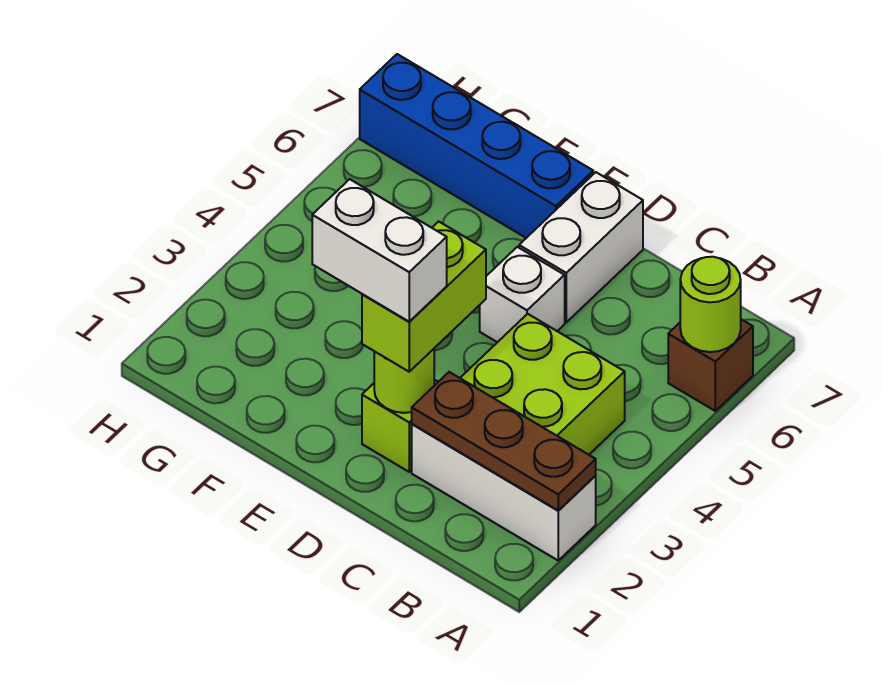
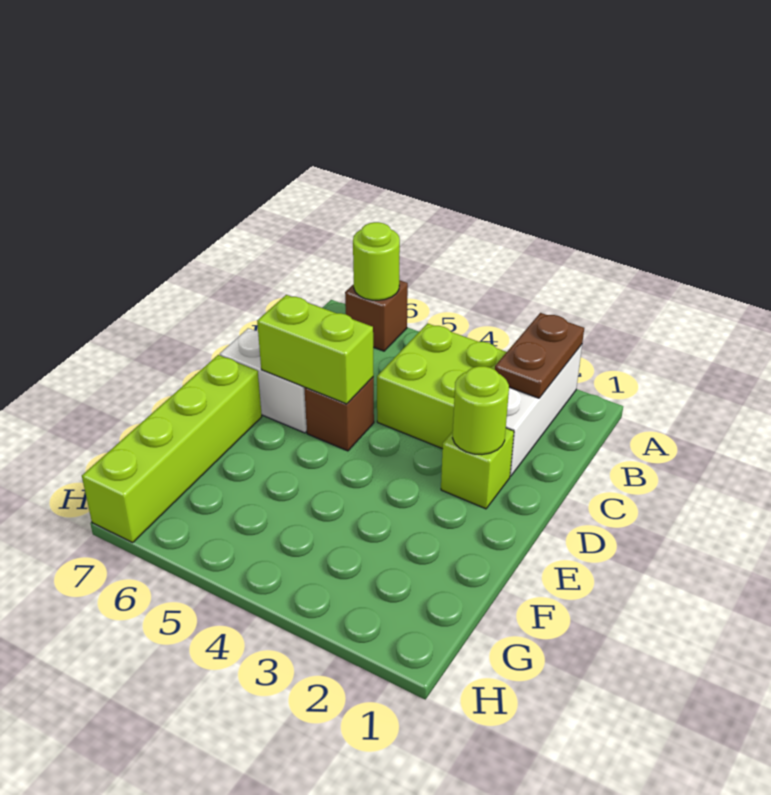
brown plate A2:C2 level 2 -> brown plate A2:B2 level 2
lime brick D2:D3 level 3 -> lime brick D5:D6 level 2
white brick D2:E2 level 4 -> none
white brick D5 level 1 -> brown brick D5 level 1
blue brick E7:H7 level 1 -> lime brick E7:H7 level 1

